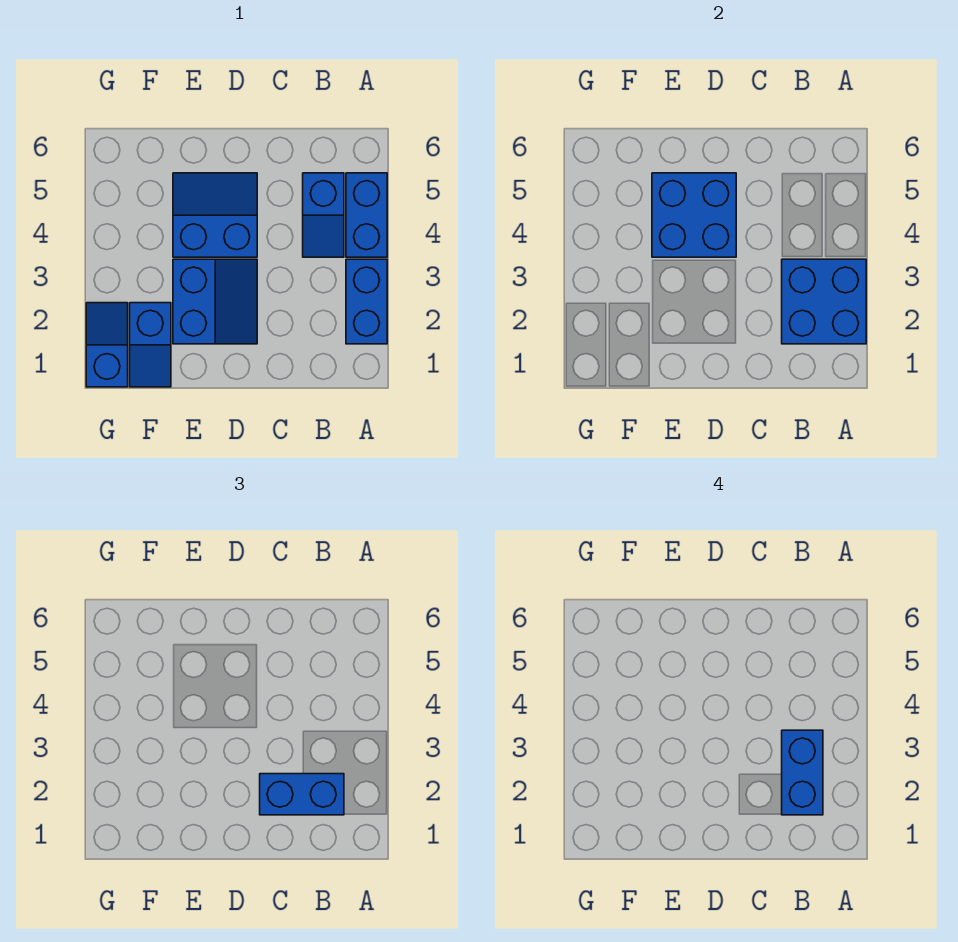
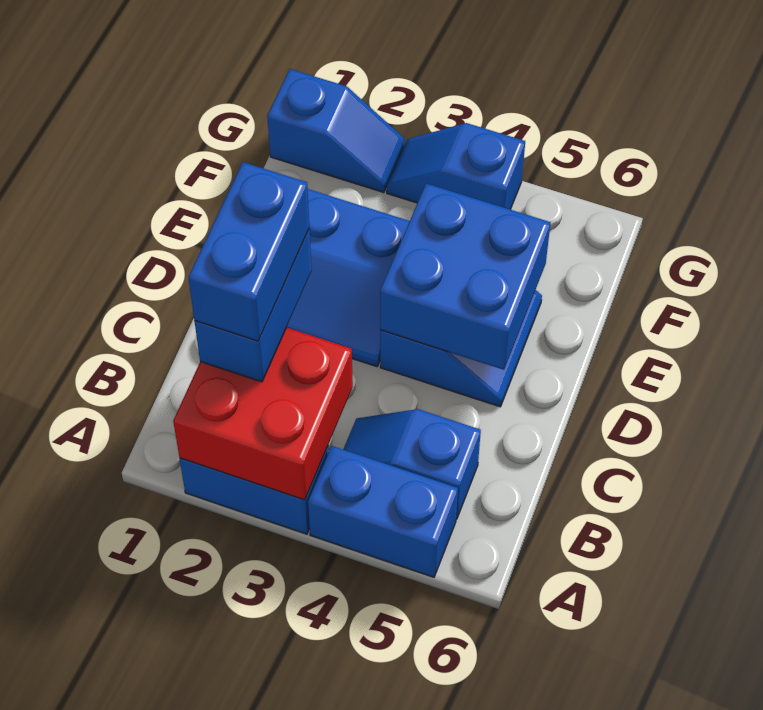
blue brick A2:B3 level 2 -> red brick A2:B3 level 2
blue brick B2:B3 level 4 -> blue brick B2:C2 level 4
blue slope F1:F2 level 1 top 2 -> blue slope G3:G4 level 1 top 4

